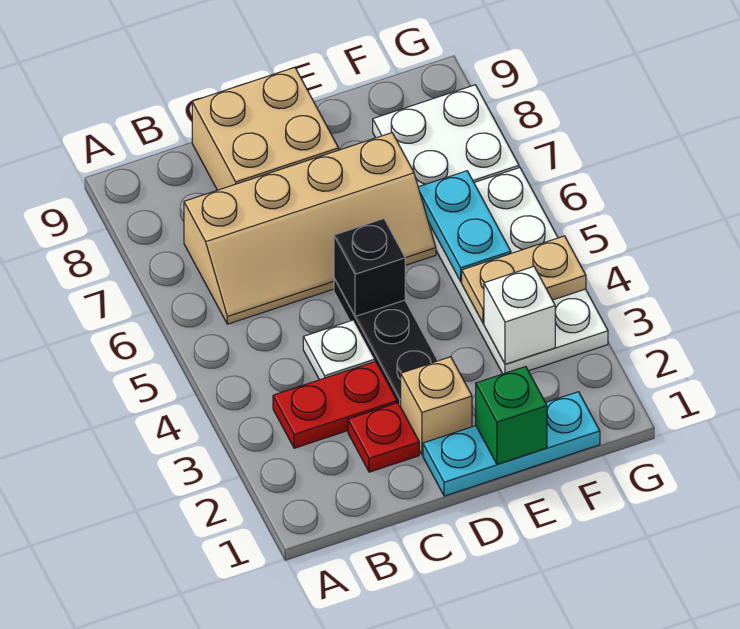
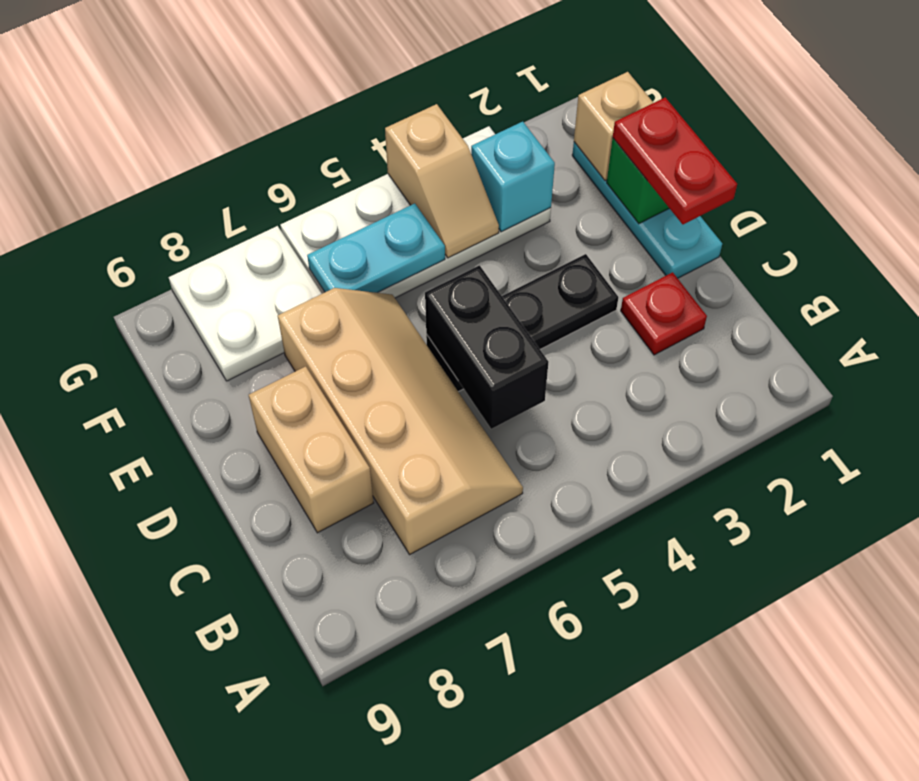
red plate B3:C3 level 1 -> red plate D1:E1 level 3
white plate C4 level 1 -> none
tan brick C8:D9 level 1 -> tan brick C8:D8 level 1
tan brick D2 level 1 -> tan brick F1 level 2
black brick D5 level 2 -> black brick C5:D5 level 2
white brick F3 level 2 -> cyan brick F3 level 2
tan plate F4:G4 level 2 -> tan slope F4:G4 level 2 top G

